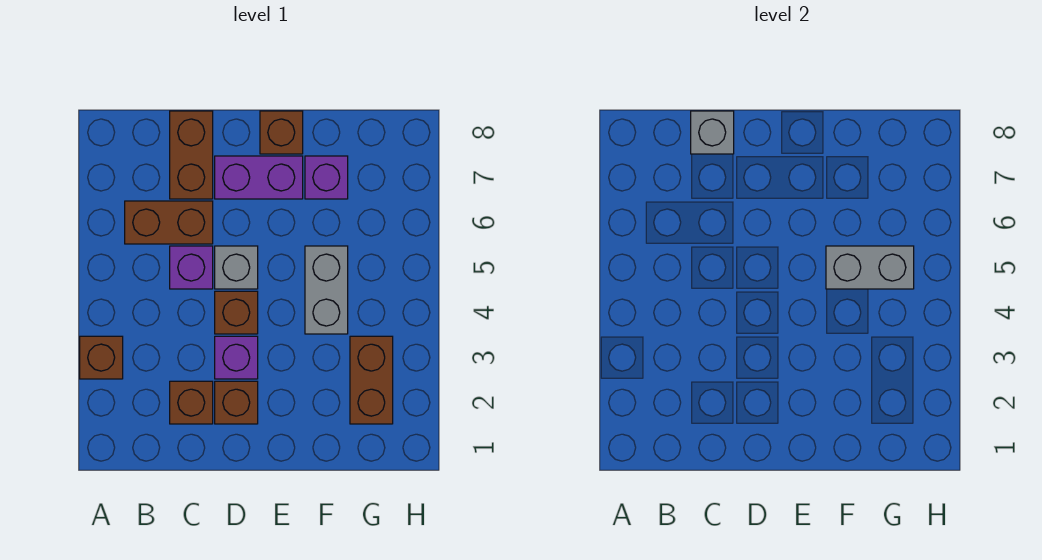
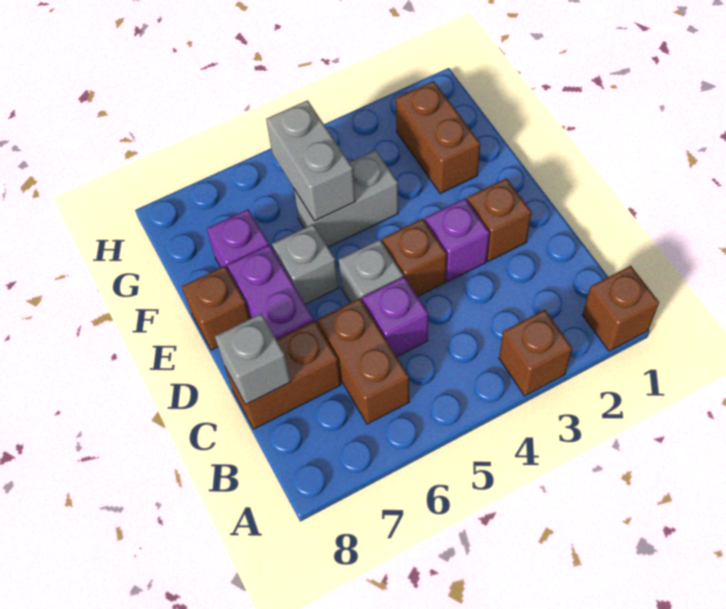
brown brick C2 level 1 -> brown brick A1 level 1
none -> grey brick E6 level 1
brown brick G2:G3 level 1 -> brown brick F2:G2 level 1

